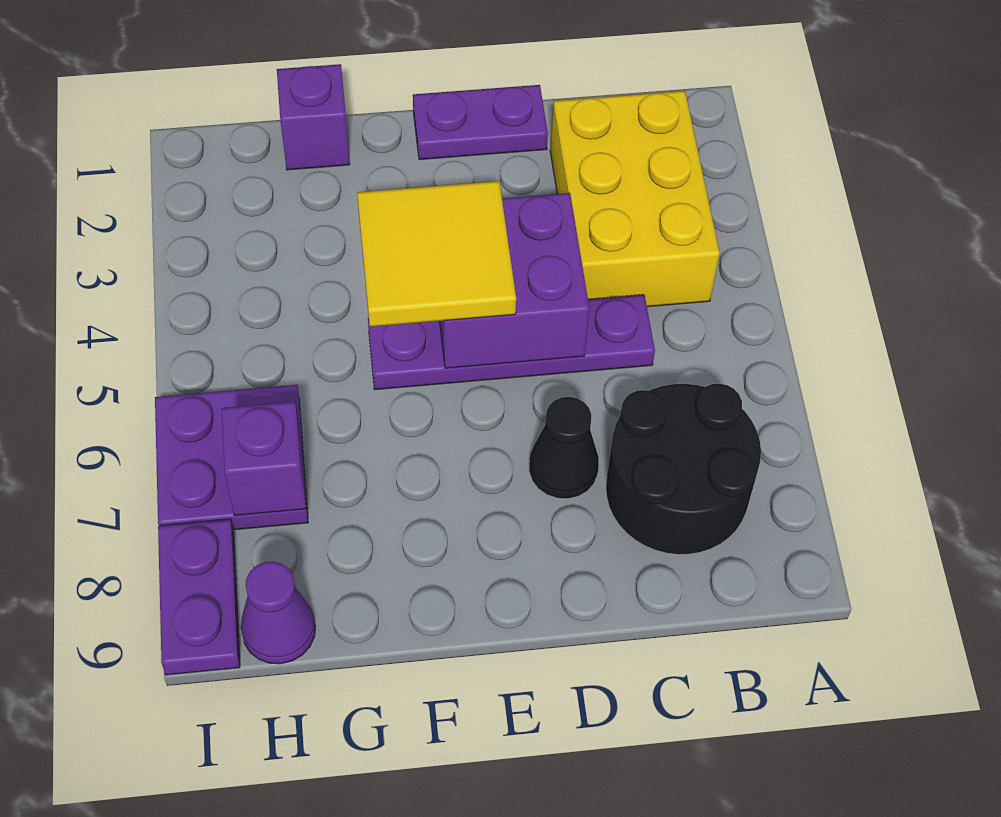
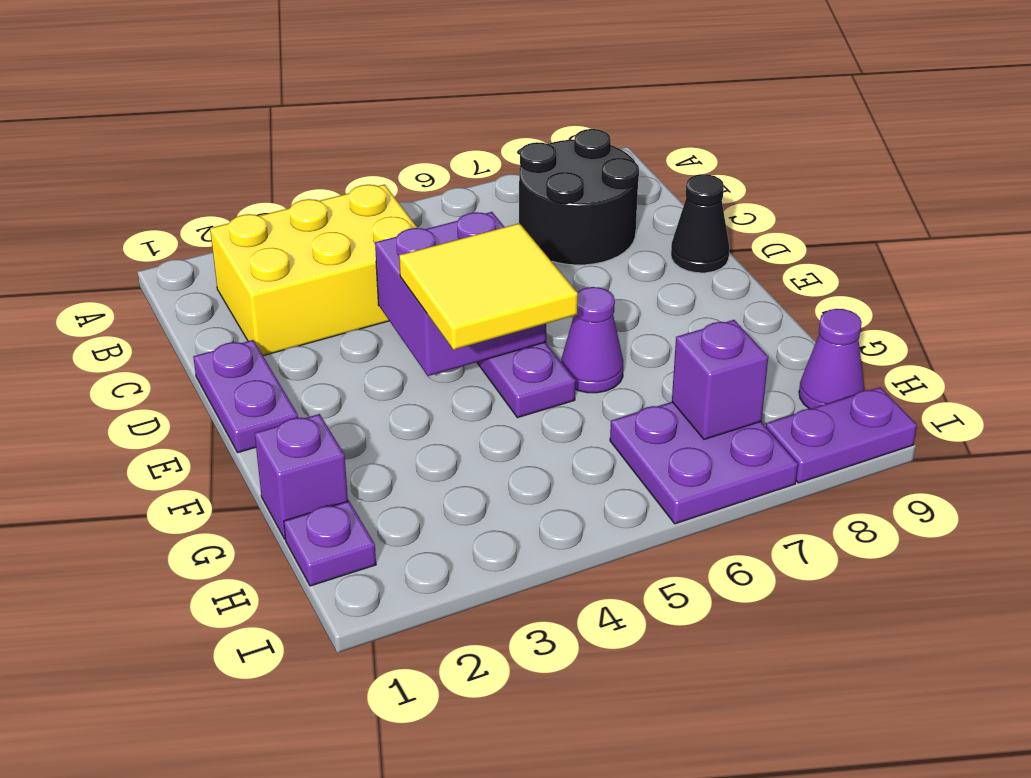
black cone D7 level 1 -> black cone D9 level 1
none -> purple cone F6 level 1
none -> purple plate H1 level 1

